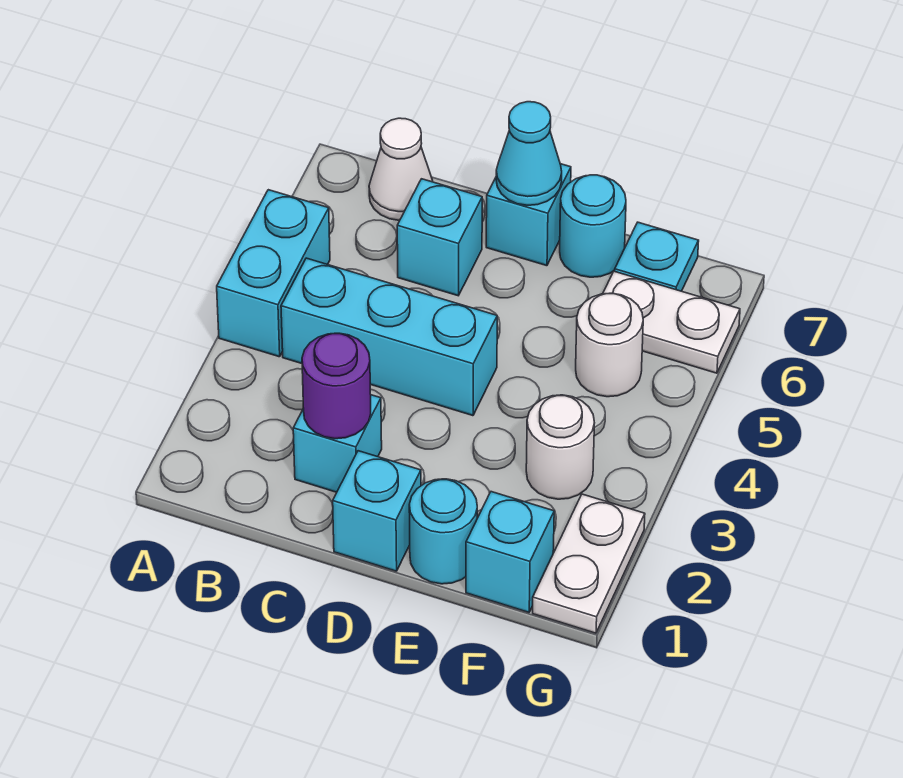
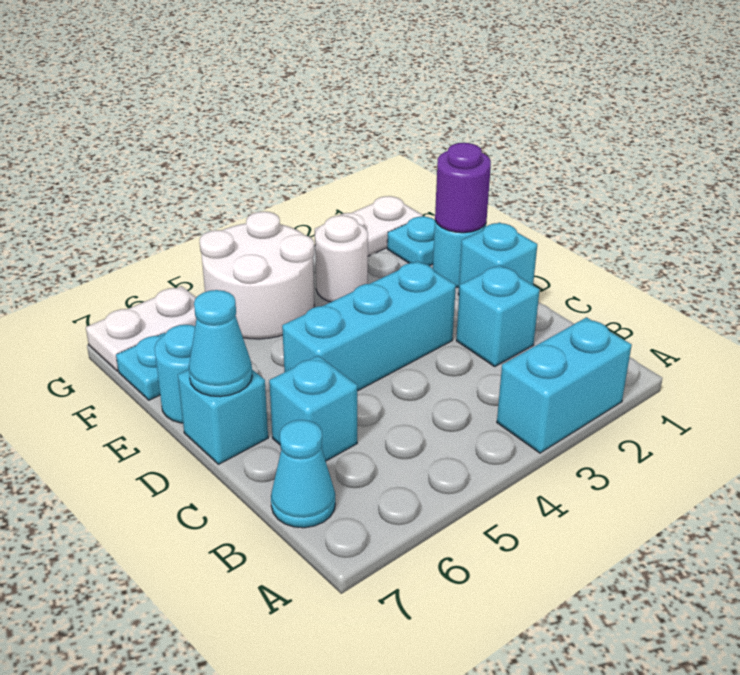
cyan brick A4:A5 level 1 -> cyan brick A2:A3 level 1
cyan brick B4:D4 level 1 -> cyan brick D3:D5 level 1
white cone B7 level 1 -> cyan cone B7 level 1
purple round brick C2 level 2 -> purple round brick E1 level 2
cyan brick F1 level 1 -> cyan plate F1 level 1
white round brick F5 level 1 -> white round brick F4:G5 level 1
white plate F6:G6 level 1 -> white plate G6:G7 level 1

